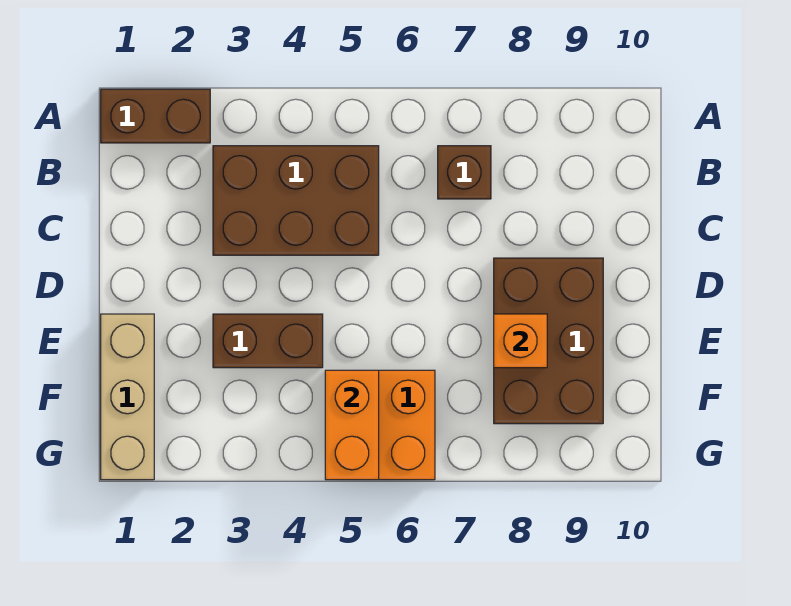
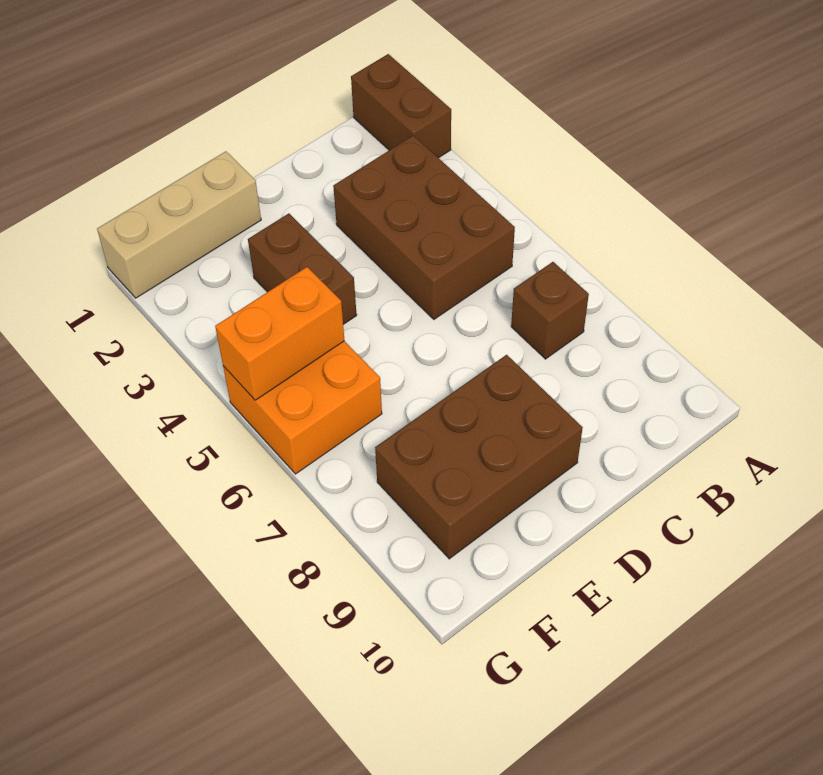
orange brick E8 level 2 -> none

